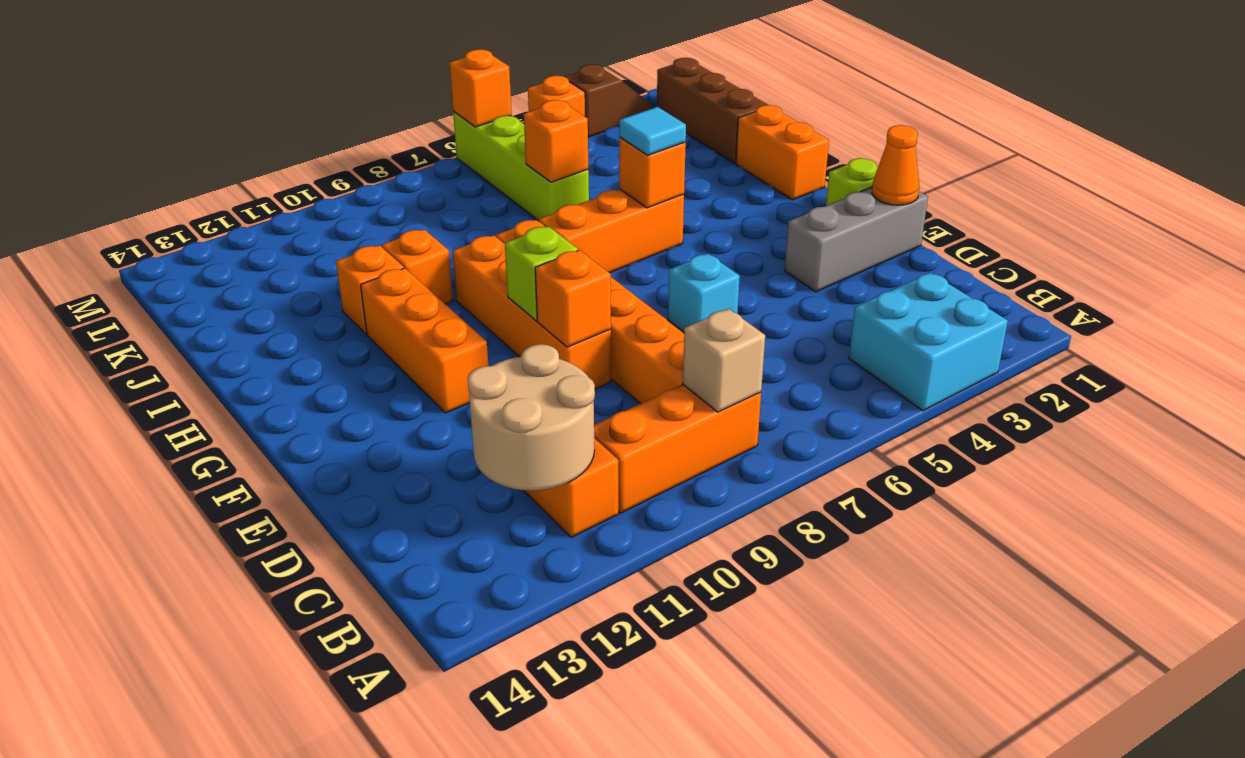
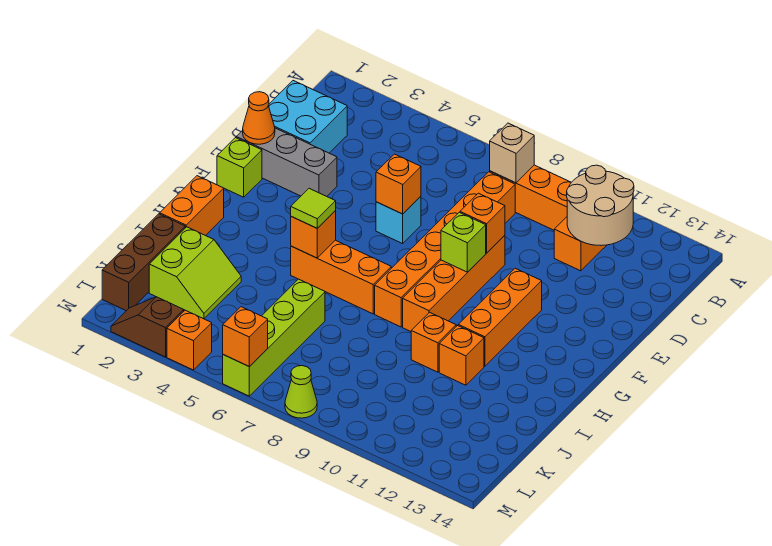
cyan brick A3:B4 level 1 -> cyan brick C1:D2 level 1
cyan tile H5 level 3 -> lime tile H5 level 3
none -> lime slope J2:K3 level 1 top 2
orange brick J6 level 2 -> orange brick E6 level 2
none -> lime cone M8 level 1

